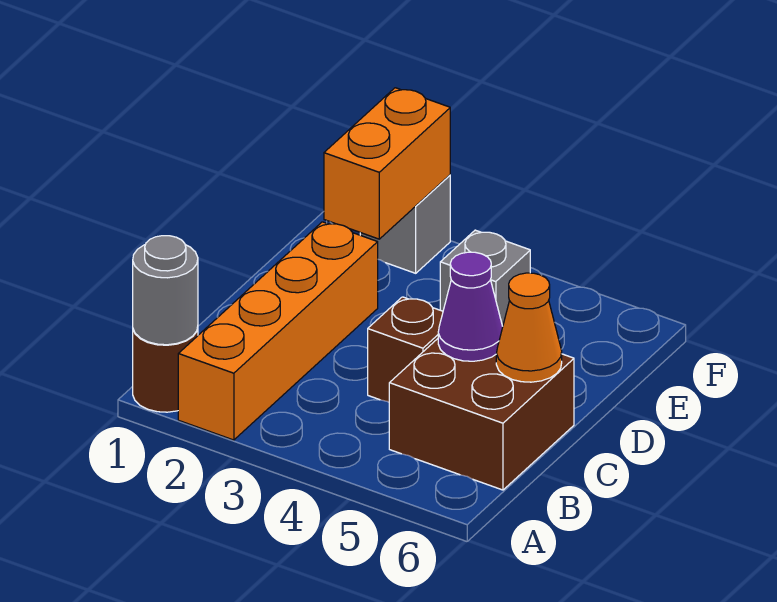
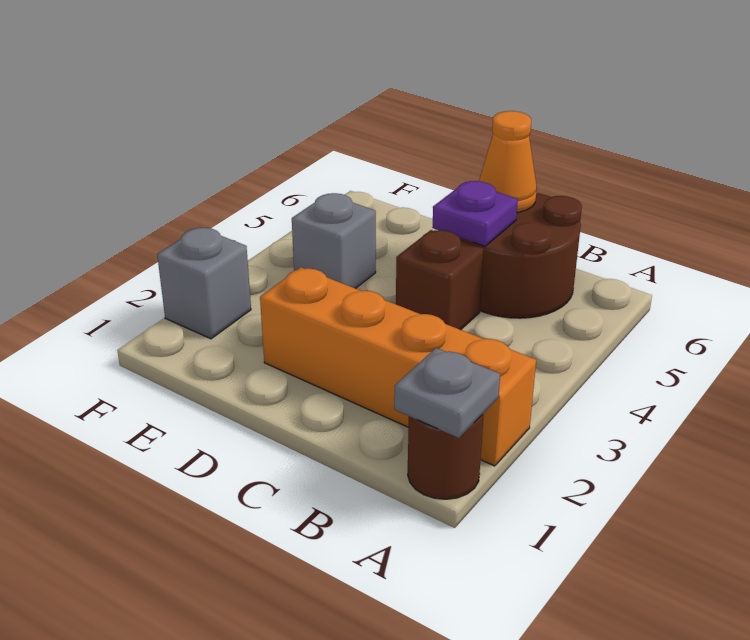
grey round brick A1 level 2 -> grey plate A1 level 2
brown brick B5:C6 level 1 -> brown round brick B5:C6 level 1
purple cone C5 level 2 -> purple plate C5 level 2
orange brick E2:F2 level 2 -> none

